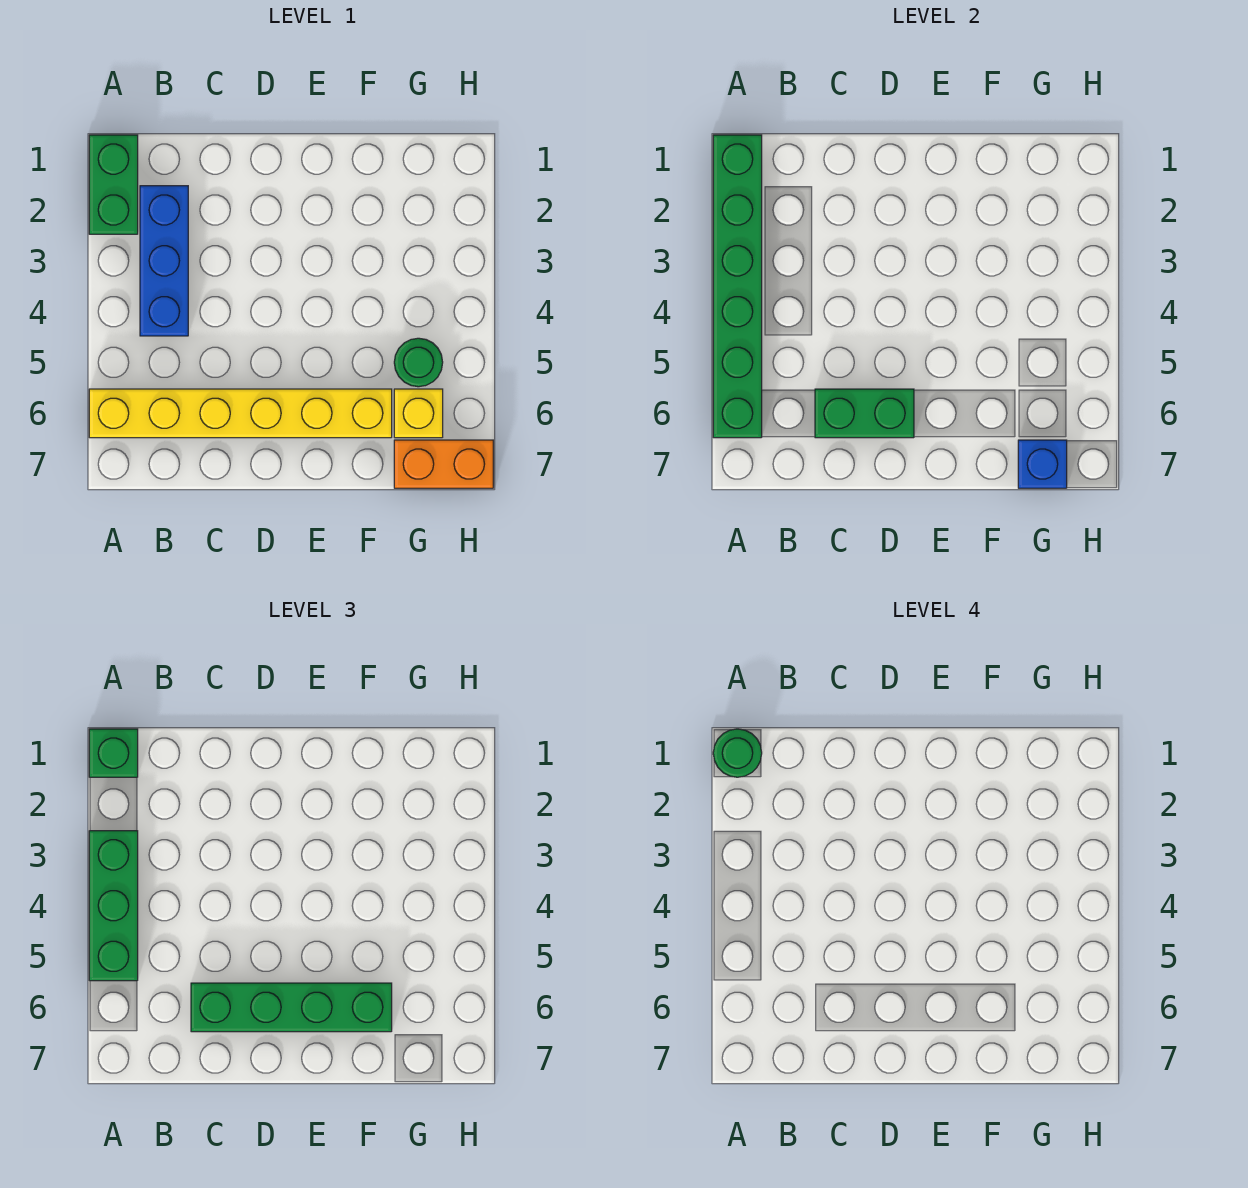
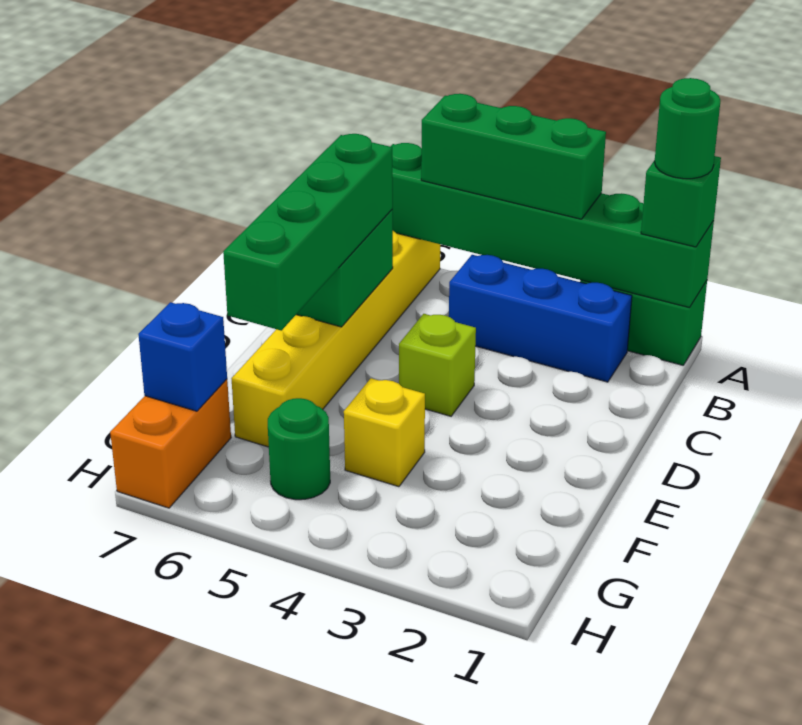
none -> lime brick D4 level 1
yellow brick G6 level 1 -> yellow brick F4 level 1

